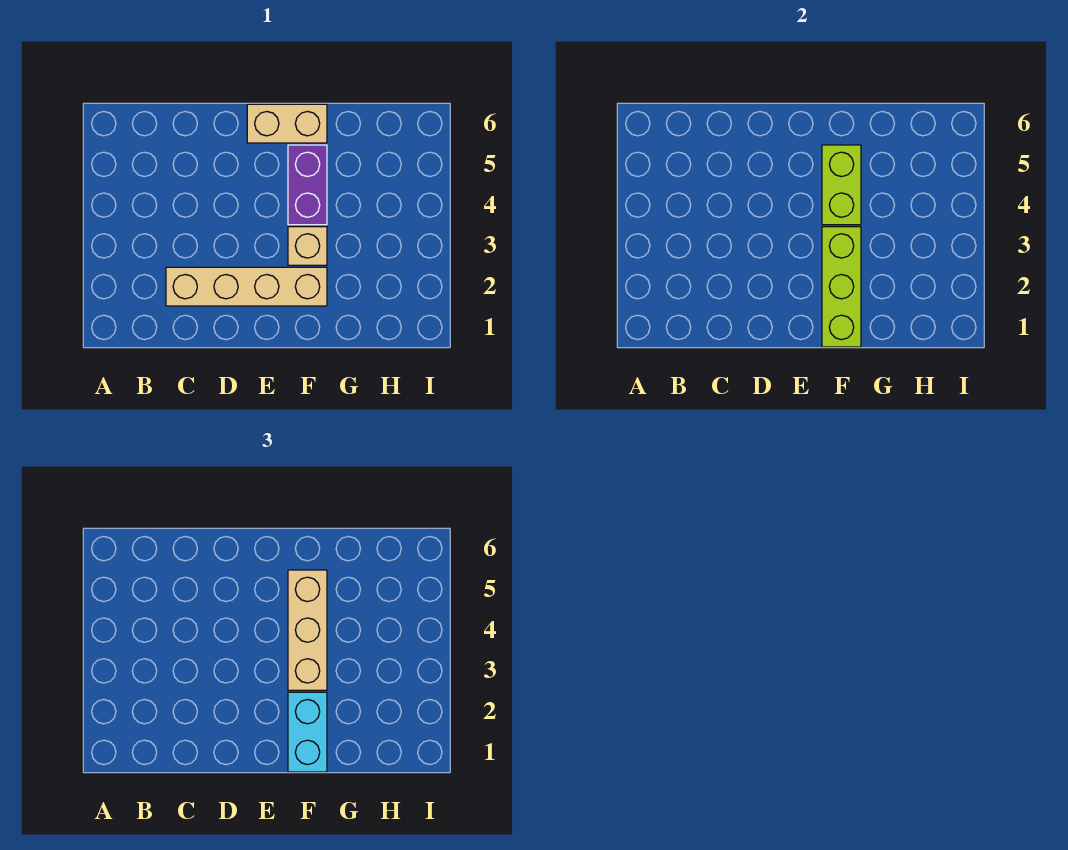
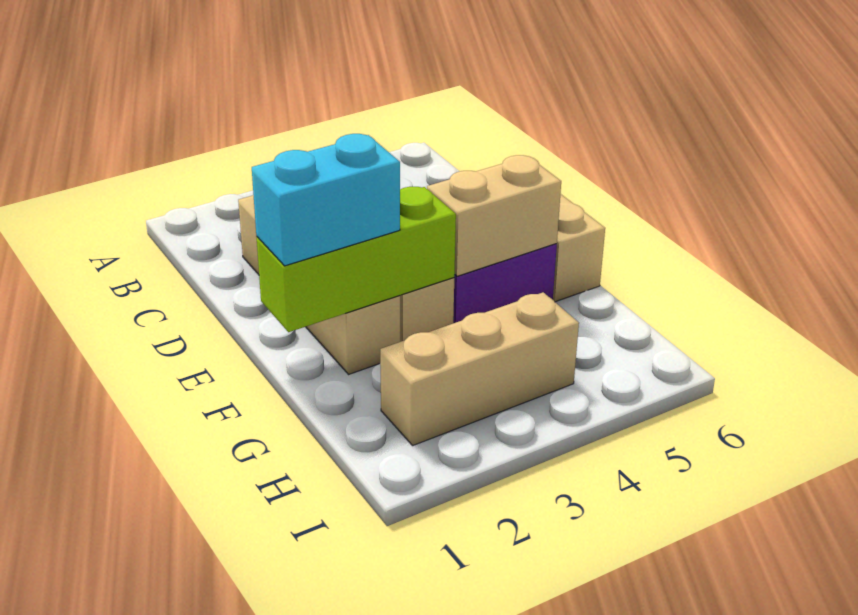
tan brick F3:F5 level 3 -> tan brick H2:H4 level 1
lime brick F4:F5 level 2 -> tan brick F4:F5 level 2

